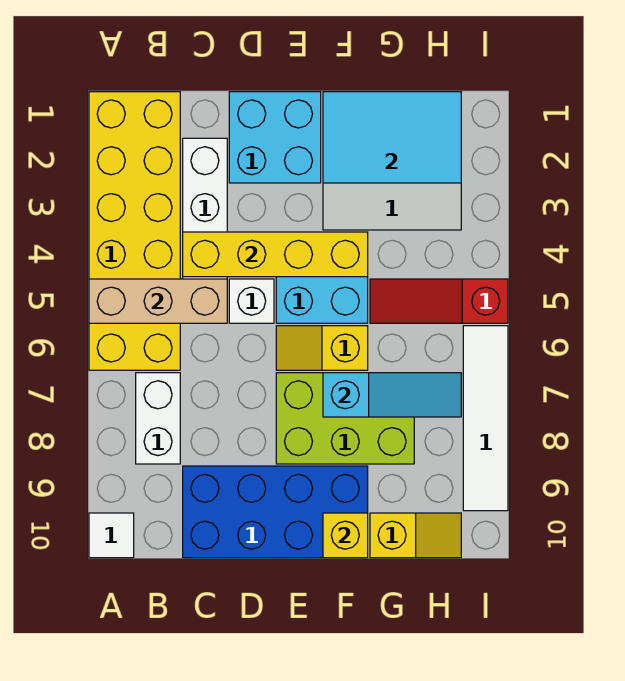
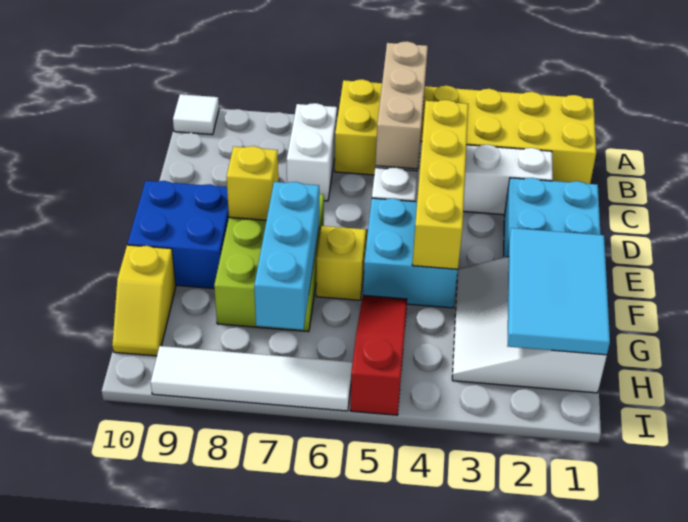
white brick B7:B8 level 1 -> white brick B7:C7 level 1
blue brick C9:F10 level 1 -> blue brick E9:F10 level 1
cyan slope F7:H7 level 2 top F -> cyan brick F7:H7 level 2
yellow brick F10 level 2 -> yellow brick E8 level 2

